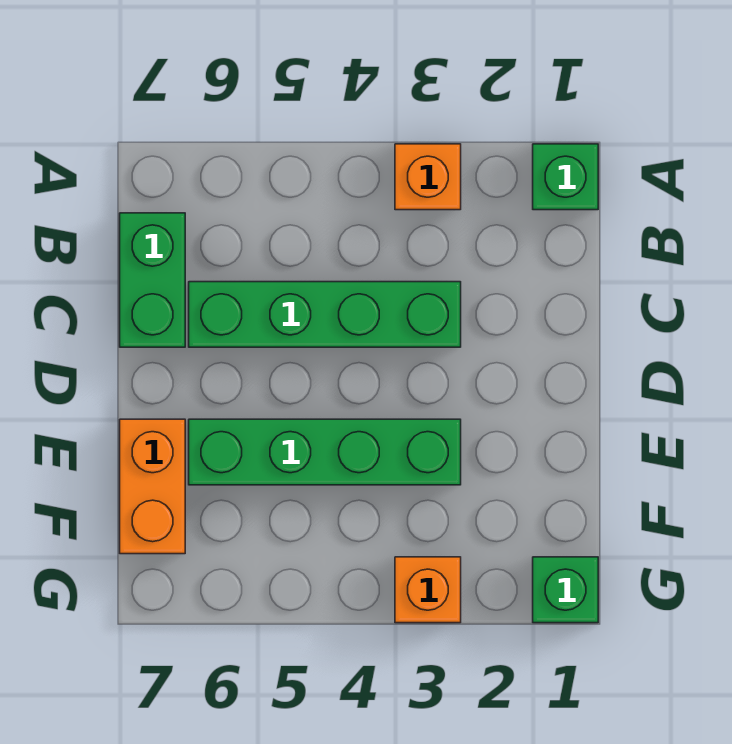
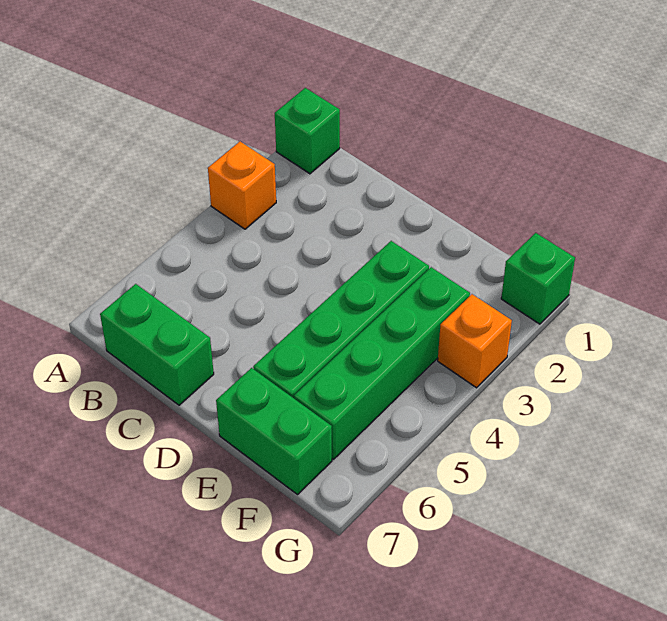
green brick C3:C6 level 1 -> green brick F3:F6 level 1
orange brick E7:F7 level 1 -> green brick E7:F7 level 1

